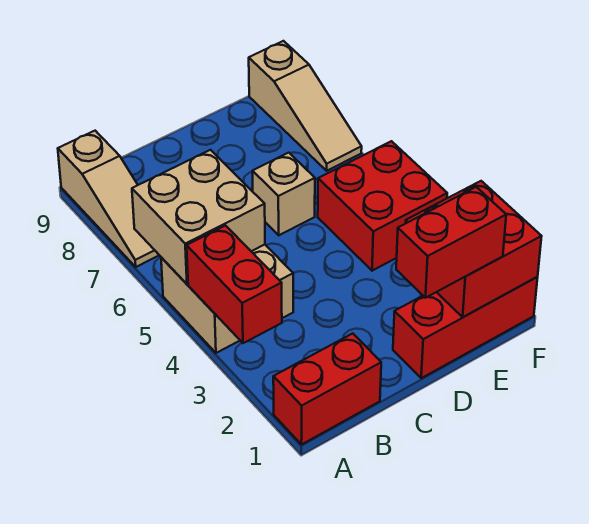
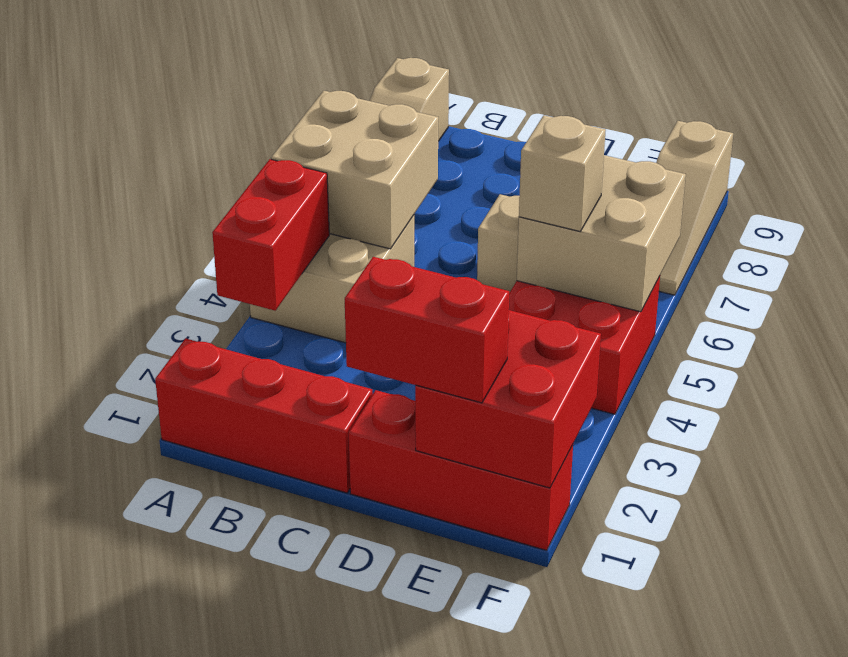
red brick A1:B1 level 1 -> red brick A1:C1 level 1
none -> tan brick E5:F6 level 2
none -> tan brick E5 level 3

